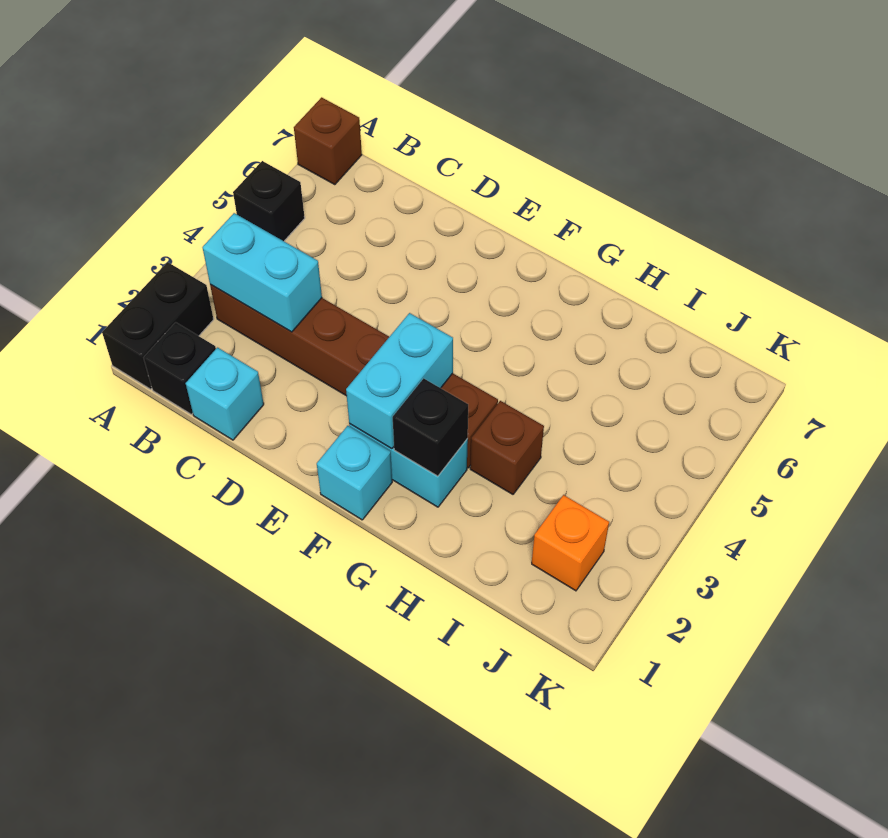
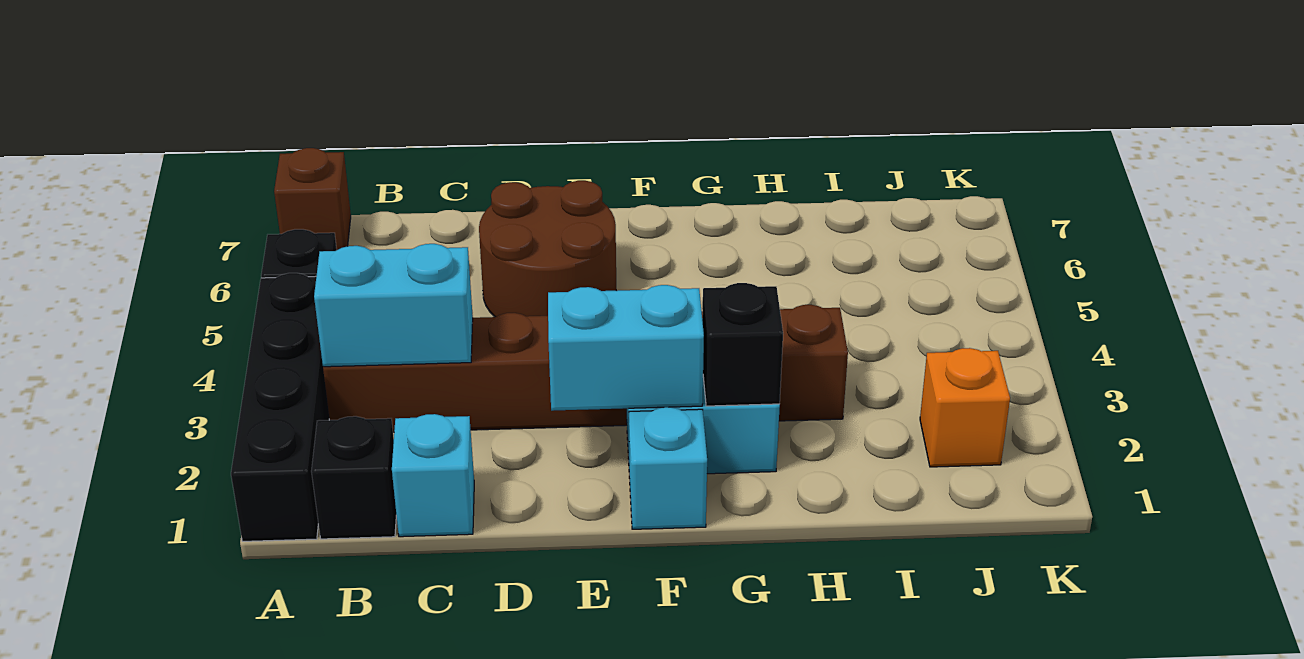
black brick A1:A2 level 1 -> black brick A1:A4 level 1
none -> brown round brick D5:E6 level 1
cyan brick F2:F3 level 2 -> cyan brick E2:F2 level 2

